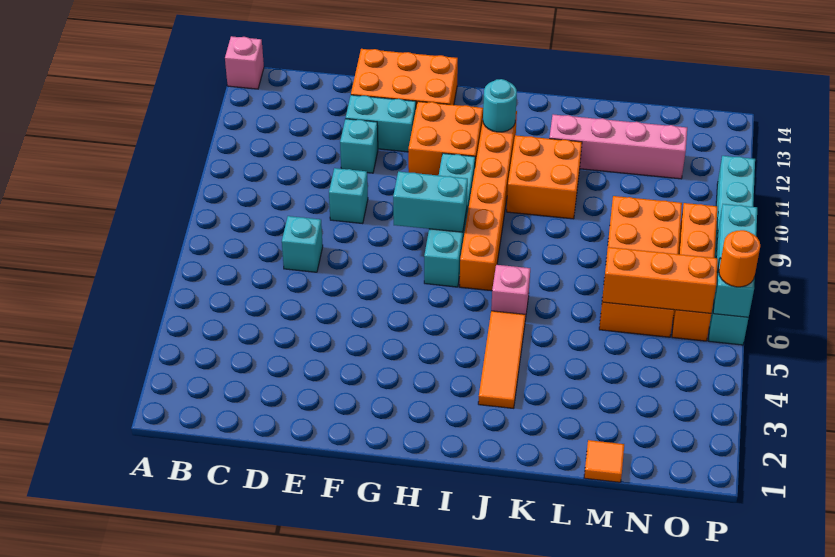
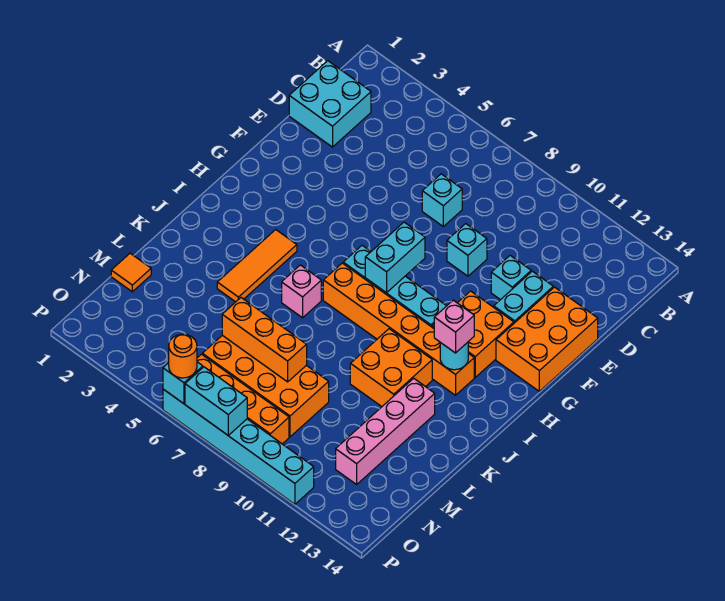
pink brick A14 level 1 -> pink brick I12 level 3
none -> cyan brick C1:D2 level 1
orange tile J3:J5 level 1 -> orange tile I4:K4 level 1
orange brick M6:O6 level 2 -> orange brick M6:M8 level 2

